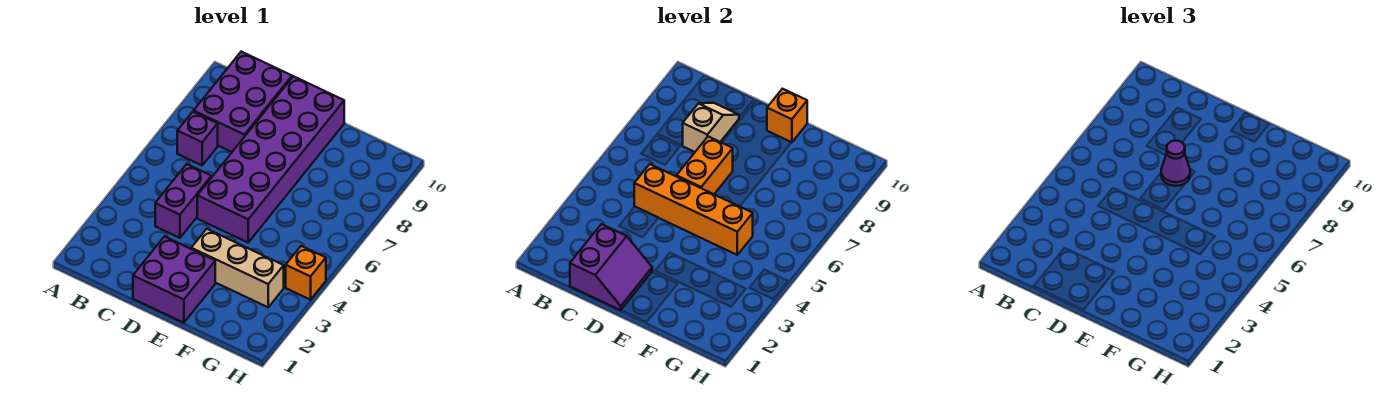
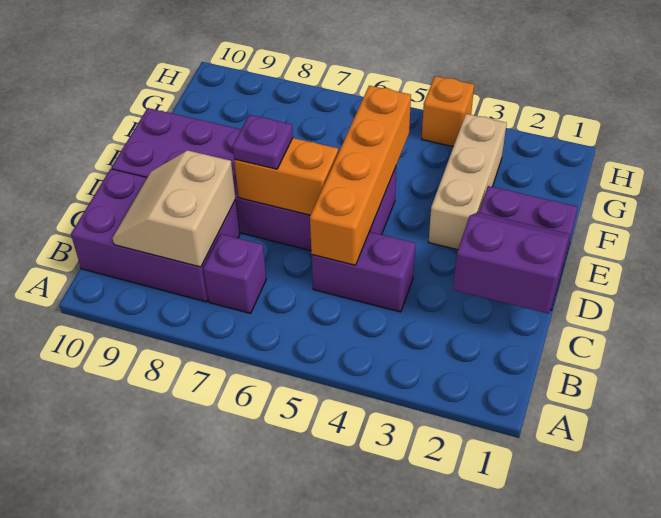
tan slope C8:C9 level 2 top 8 -> tan slope B8:C9 level 2 top 8
purple cone D7 level 3 -> purple plate D7 level 3
orange brick E10 level 2 -> none

